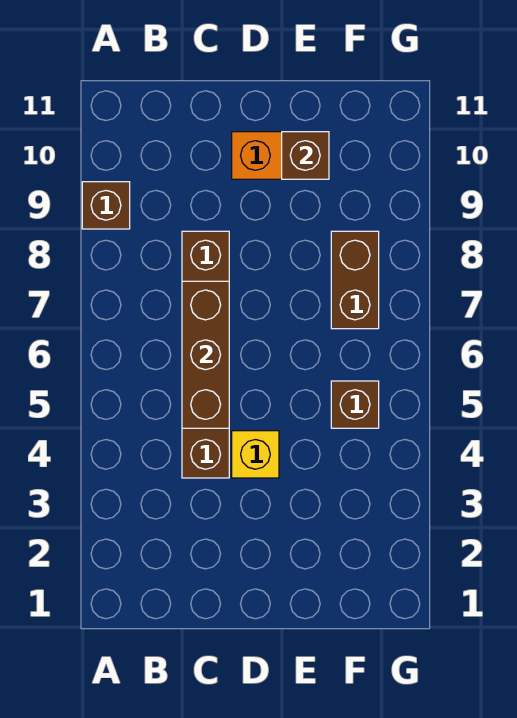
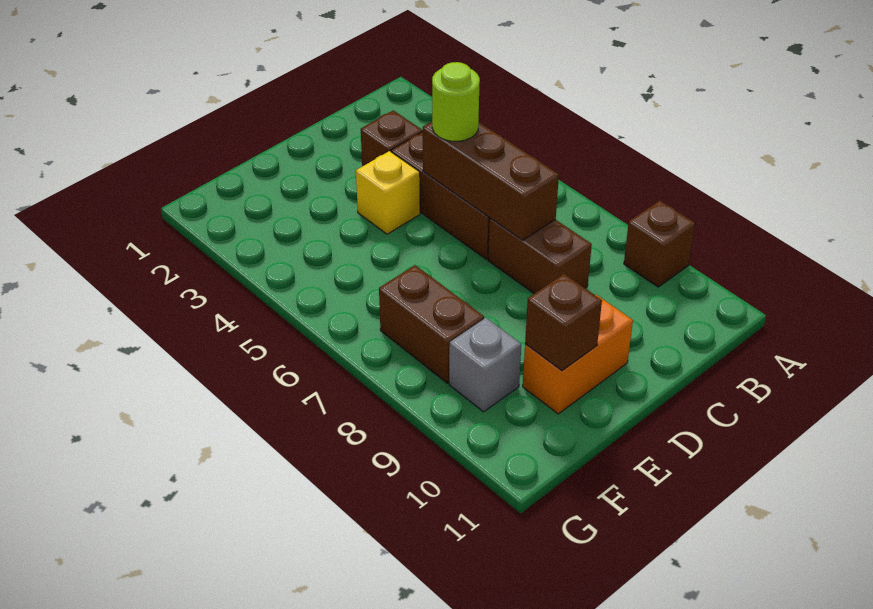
none -> lime round brick C5 level 3
brown brick F5 level 1 -> brown brick C3 level 1
none -> grey brick F9 level 1

